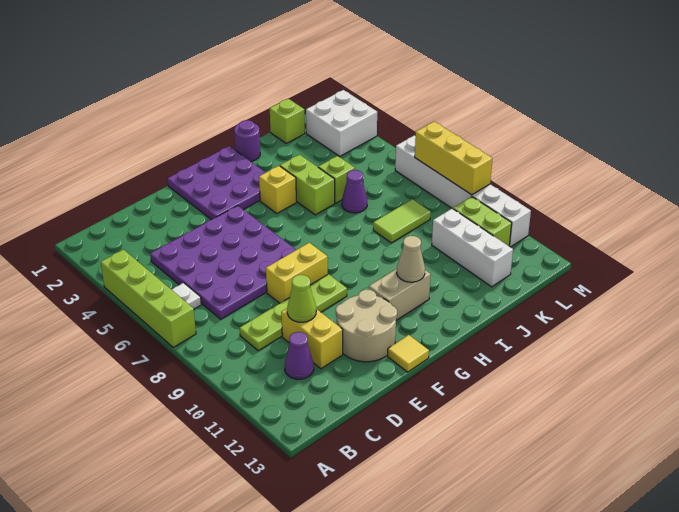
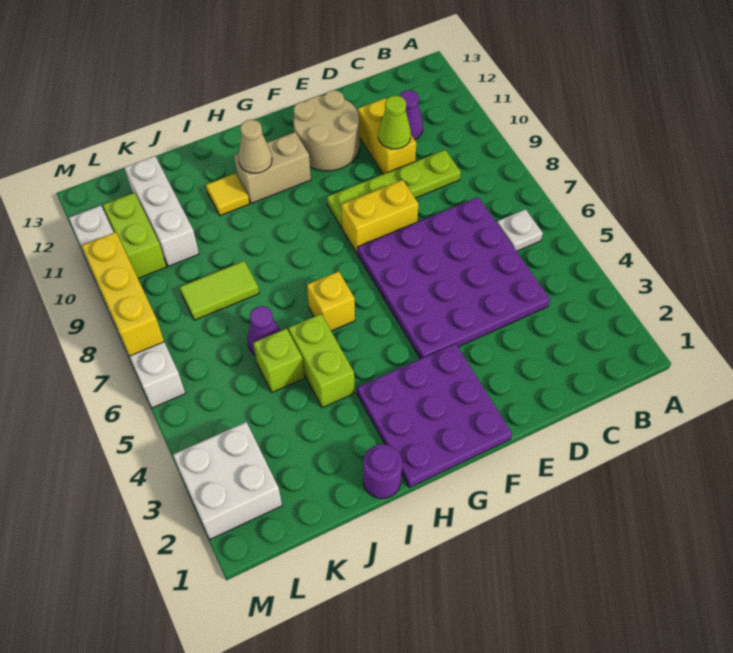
lime brick A4:A7 level 1 -> none
yellow tile F13 level 1 -> yellow tile I11 level 1
yellow brick H4 level 1 -> yellow brick H6 level 1
lime brick K1 level 1 -> none

